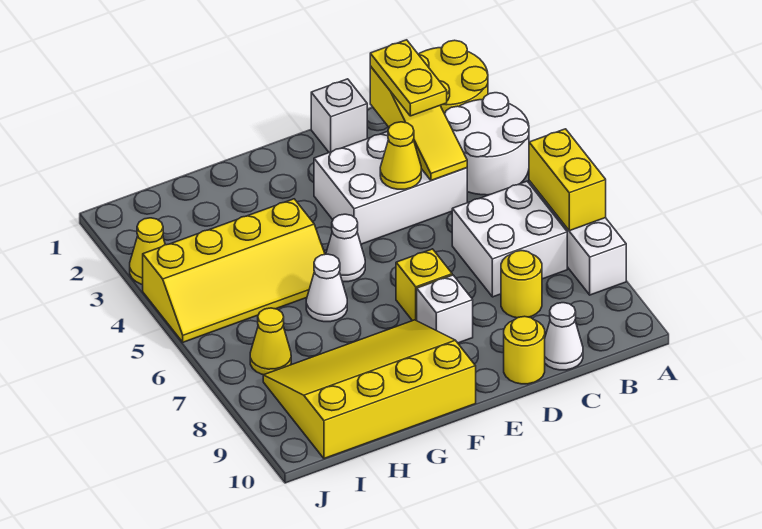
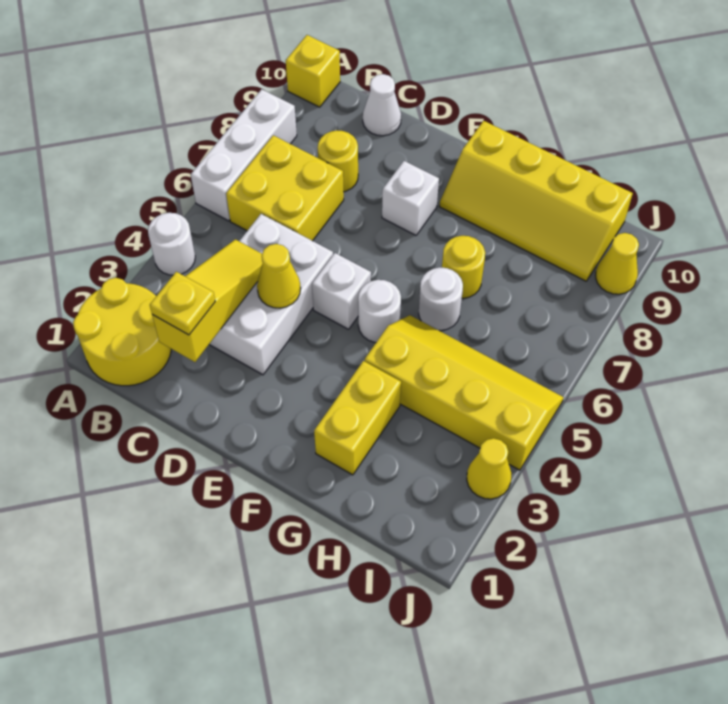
white round brick A3:B4 level 1 -> white round brick A4 level 1
yellow brick A6:A7 level 2 -> yellow brick G2:G3 level 1
white brick B6:C7 level 1 -> yellow brick B6:C7 level 1
yellow plate C2:C3 level 3 -> yellow plate C2 level 3
white brick C3:E4 level 1 -> white brick C3:D5 level 1
white brick D1 level 1 -> white brick E5 level 1
yellow round brick D10 level 1 -> yellow round brick G7 level 1
yellow brick E7 level 1 -> yellow brick A10 level 1
white cone F5 level 1 -> white round brick F5 level 1
yellow slope F8:I10 level 1 top 10 -> yellow slope F9:I10 level 1 top 10
white cone G6 level 1 -> white round brick G6 level 1
yellow cone I7 level 1 -> yellow cone J9 level 1

